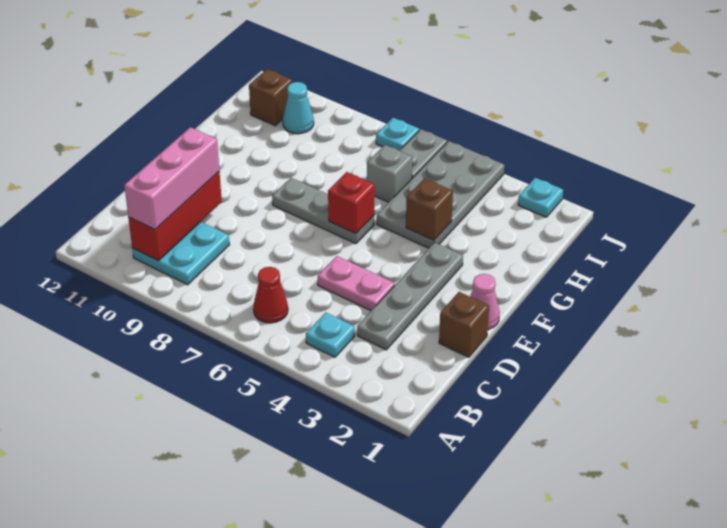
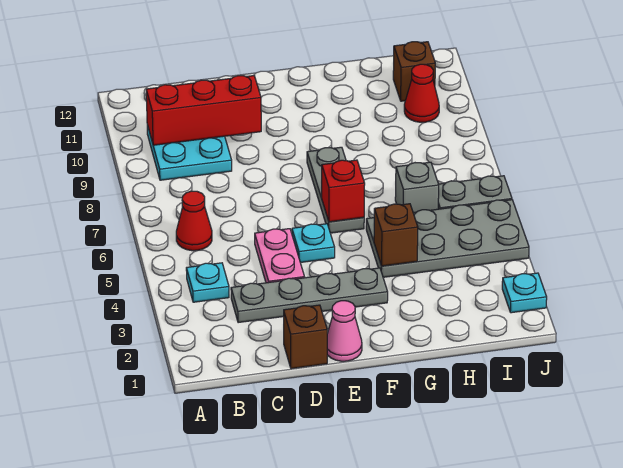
pink brick B10:D10 level 3 -> none
cyan cone I10 level 1 -> red cone I10 level 1
cyan plate J7 level 1 -> cyan plate E5 level 1

